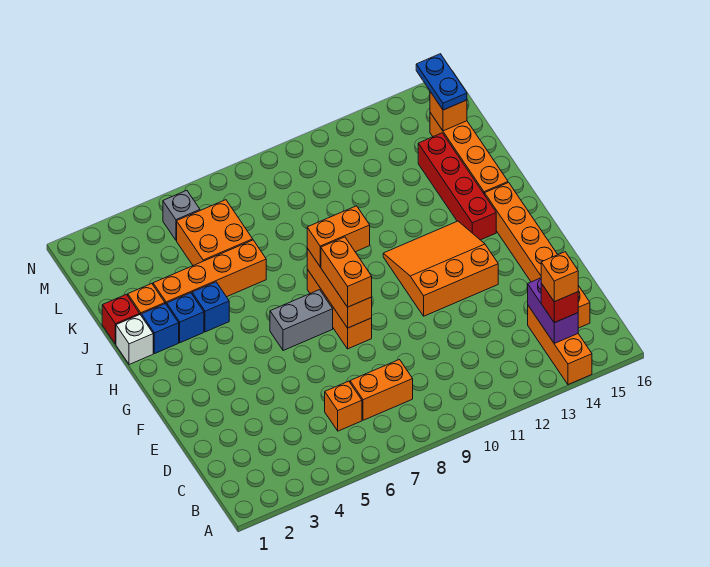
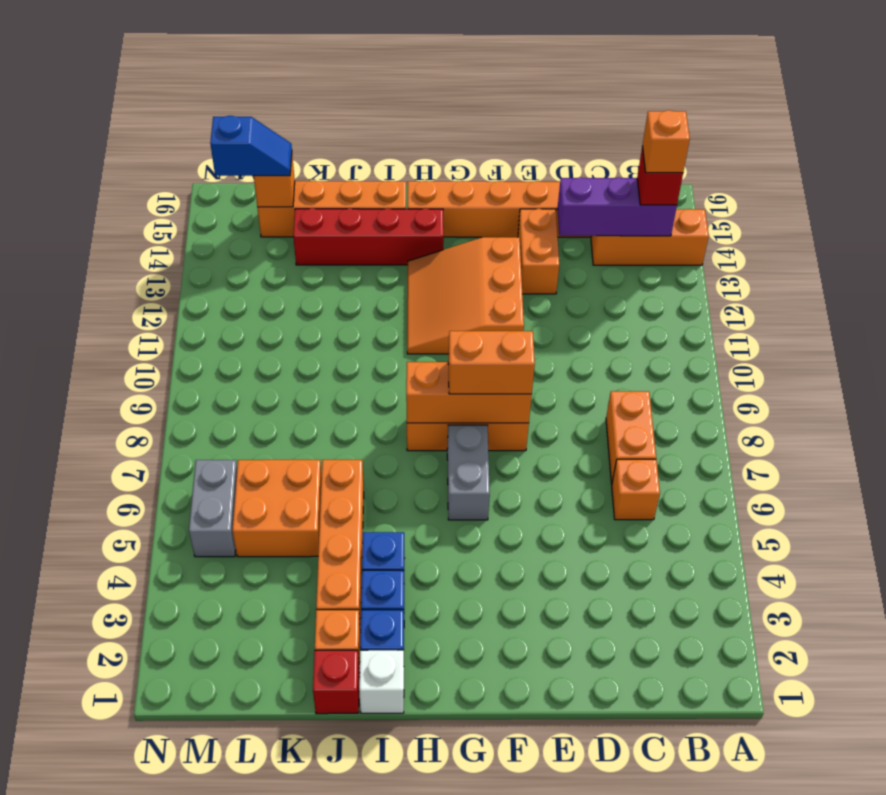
purple brick B14:C14 level 2 -> purple brick B14:D14 level 2
orange brick H8:H9 level 3 -> orange brick E13:E14 level 1
blue plate L15:M15 level 3 -> blue slope L15:M15 level 3 top M
grey brick M5 level 1 -> grey brick M5:M6 level 1

